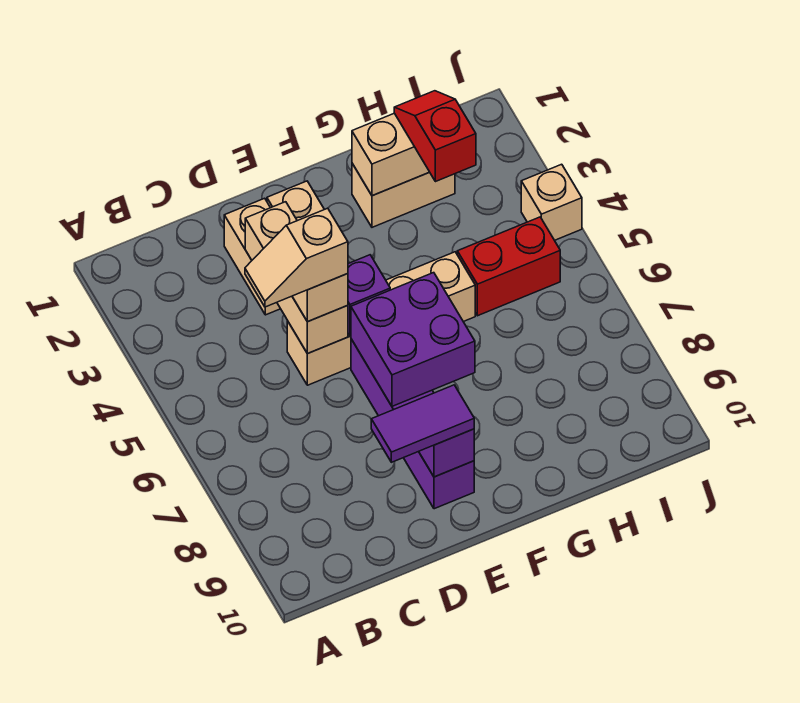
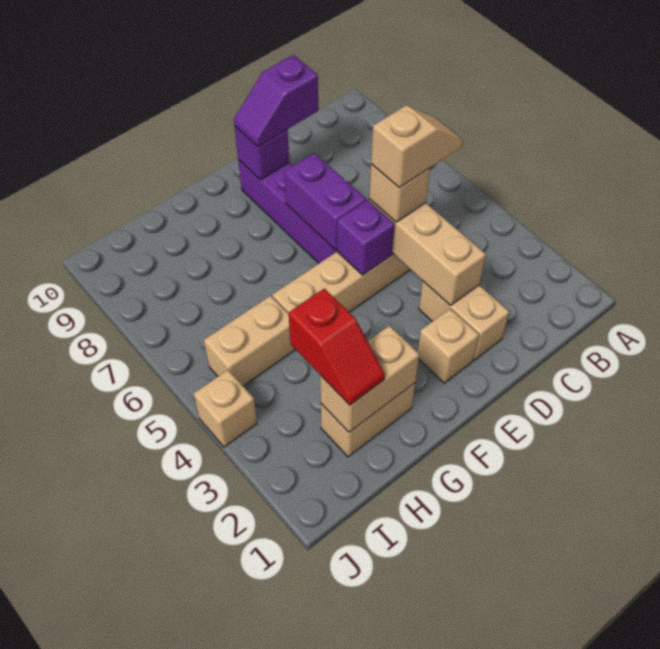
purple tile D9:E9 level 3 -> purple slope D9:E9 level 3 top D
purple brick E6:F7 level 2 -> purple brick E6:E7 level 2
red brick H5:I5 level 1 -> tan brick H5:I5 level 1

